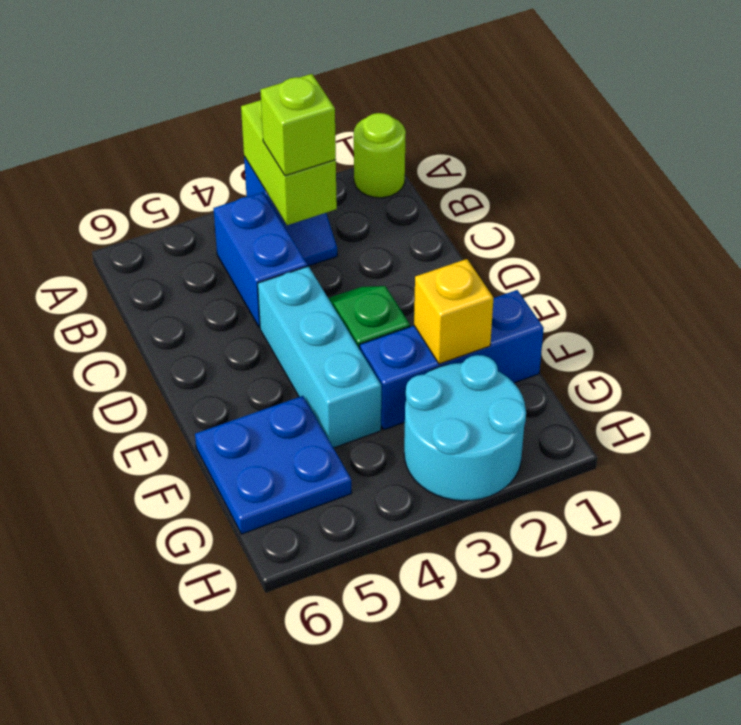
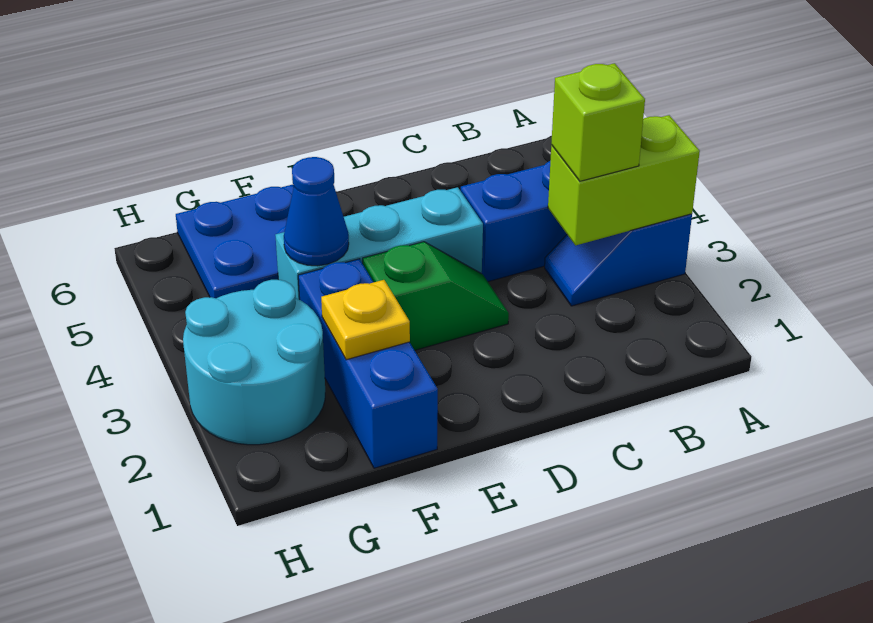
lime round brick A1 level 1 -> none
yellow brick F2 level 2 -> yellow plate F2 level 2
none -> blue cone F4 level 2

